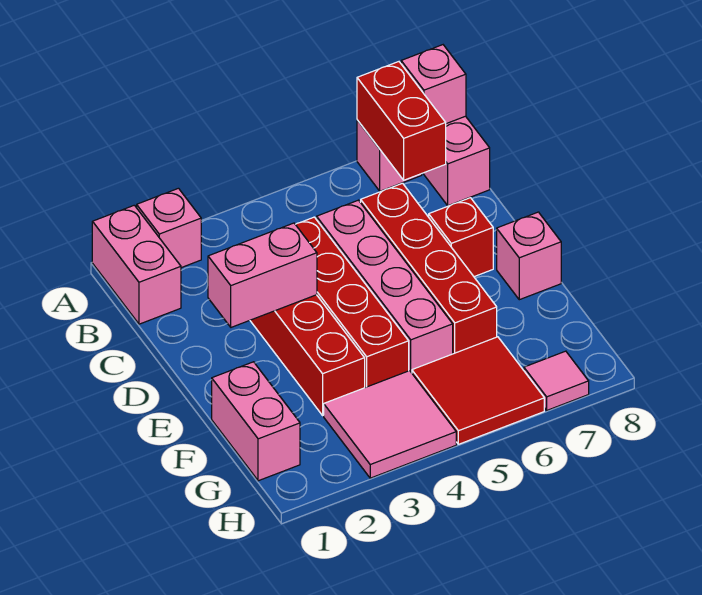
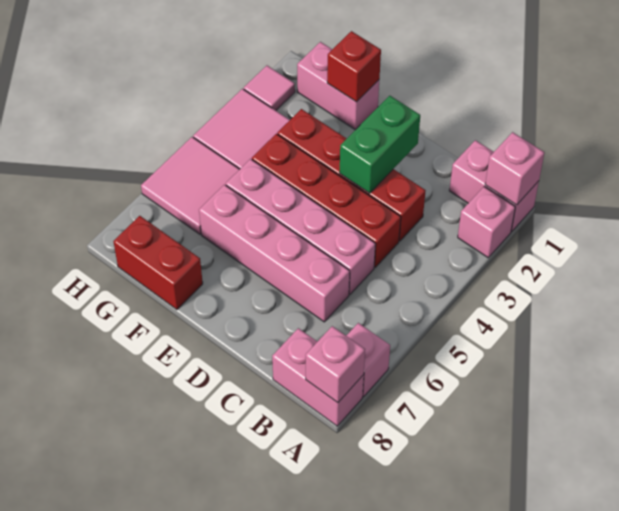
red brick A7:B7 level 2 -> red brick F8:G8 level 1
red brick C6:F6 level 1 -> pink brick C6:F6 level 1
pink brick D2:D3 level 2 -> green brick D2:D3 level 2
red brick D7 level 1 -> red brick F1 level 2
pink brick E8 level 1 -> pink brick A1 level 2
red tile G5:H6 level 1 -> pink tile G5:H6 level 1
pink tile H7 level 1 -> pink tile H2 level 1

